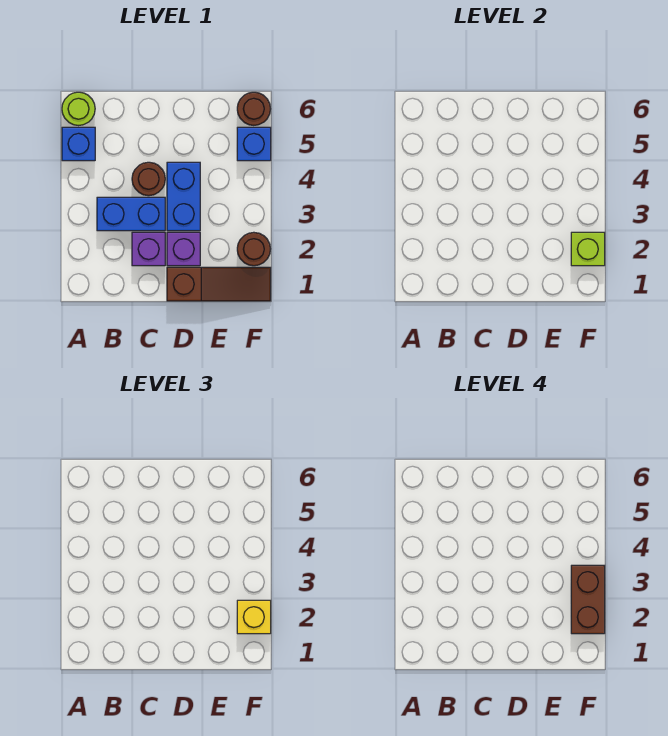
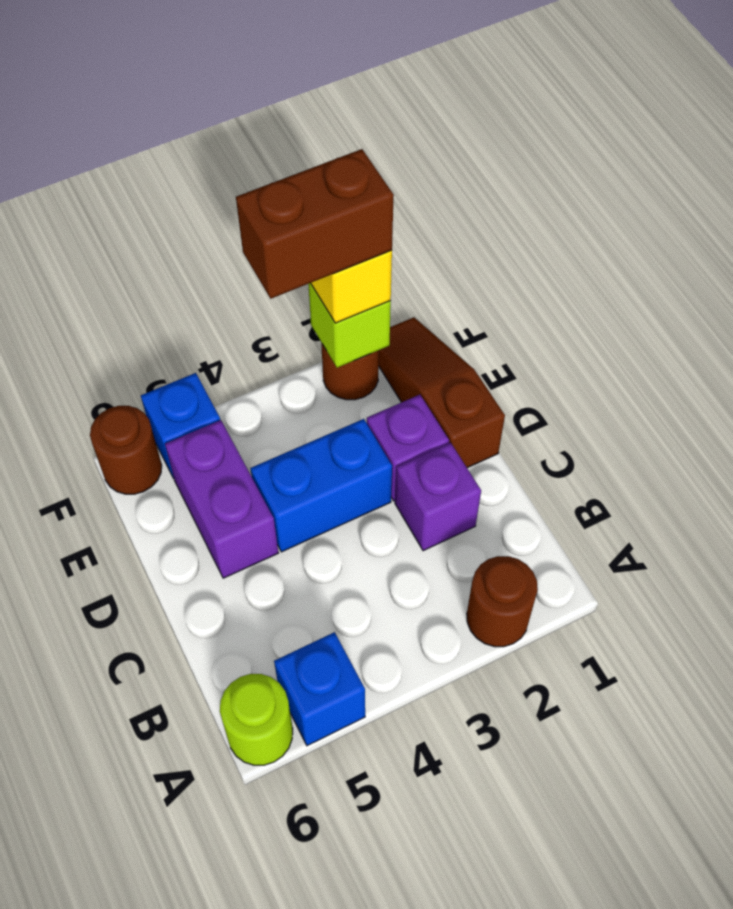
blue brick B3:C3 level 1 -> none
brown round brick C4 level 1 -> brown round brick A2 level 1
none -> purple brick D5:E5 level 1

